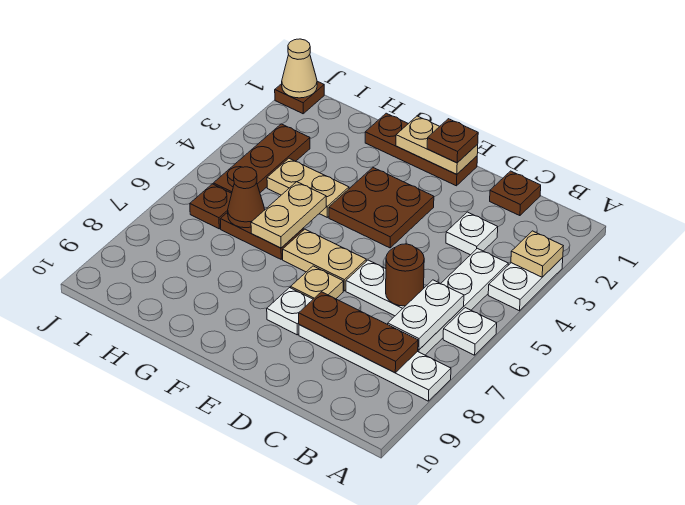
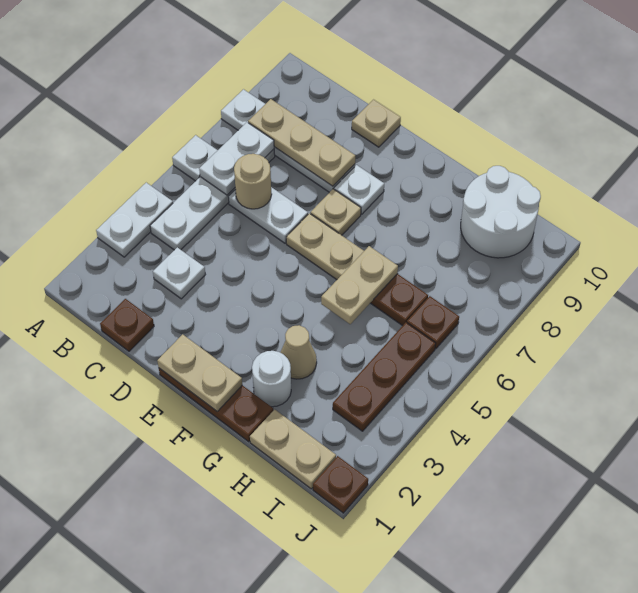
tan plate A3 level 2 -> tan plate D10 level 1
brown plate B8:D8 level 2 -> tan plate B8:D8 level 2
brown round brick C6 level 2 -> tan round brick C6 level 2
brown plate E1 level 3 -> none
brown plate E3:F4 level 1 -> none
none -> white round brick G2 level 1
tan plate G4:H4 level 1 -> tan plate H1:I1 level 1
brown cone H6 level 2 -> none
none -> white round brick H9:I10 level 1
tan cone J1 level 2 -> tan cone G3 level 1

